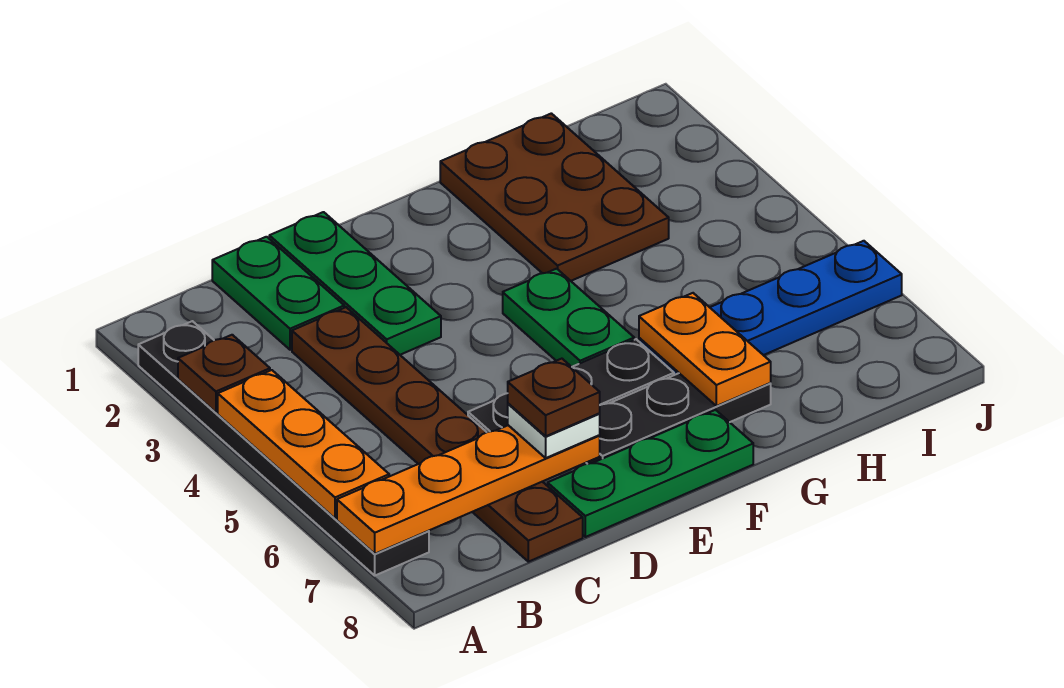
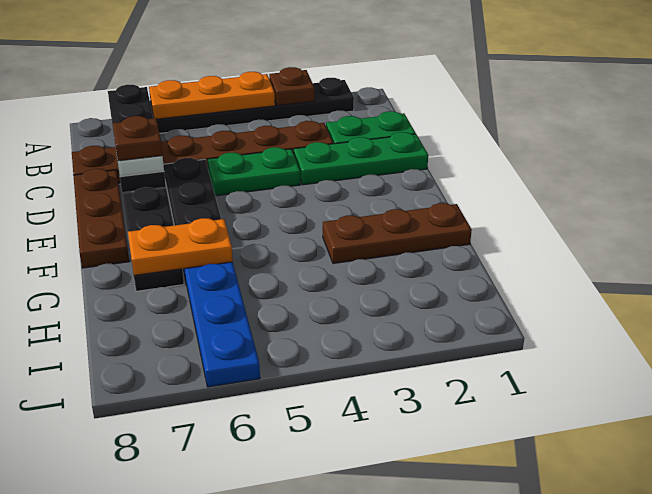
orange plate A7:D7 level 2 -> black plate A7:D7 level 2
green plate D8:F8 level 1 -> brown plate D8:F8 level 1
green plate F4:F5 level 1 -> green plate D4:D5 level 1
brown plate G1:H3 level 1 -> brown plate G1:G3 level 1

